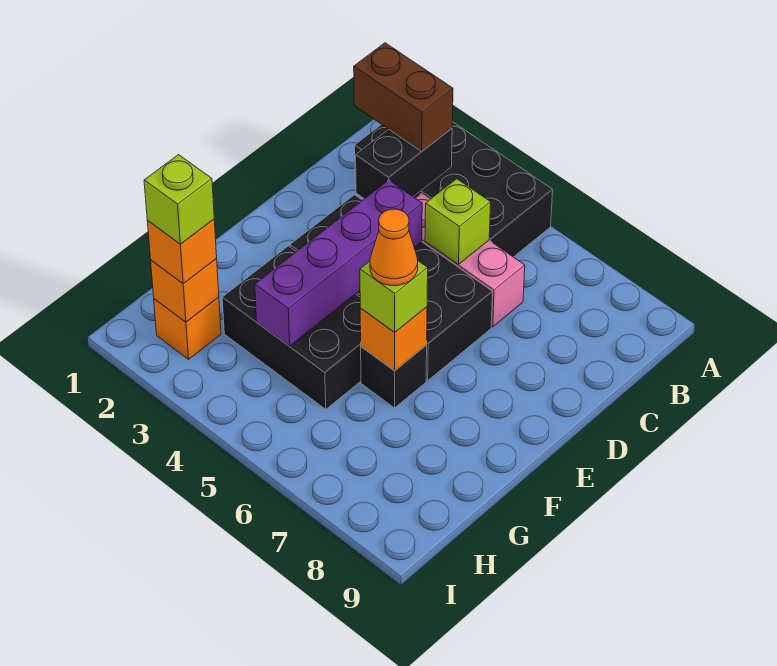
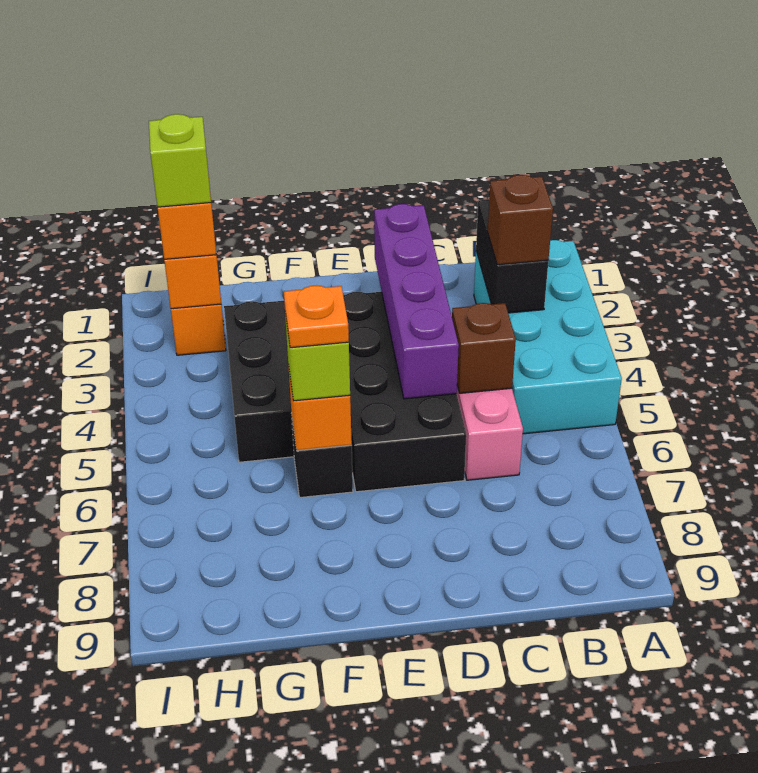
black brick A2:B5 level 1 -> cyan brick A2:B5 level 1
brown brick B2:B3 level 3 -> brown brick B3 level 3
black brick B3:C3 level 2 -> black brick B2:B3 level 2
lime brick C5 level 2 -> brown brick C5 level 2
purple brick D4:G4 level 2 -> purple brick D2:D5 level 2
orange cone F6 level 4 -> orange plate F6 level 4

